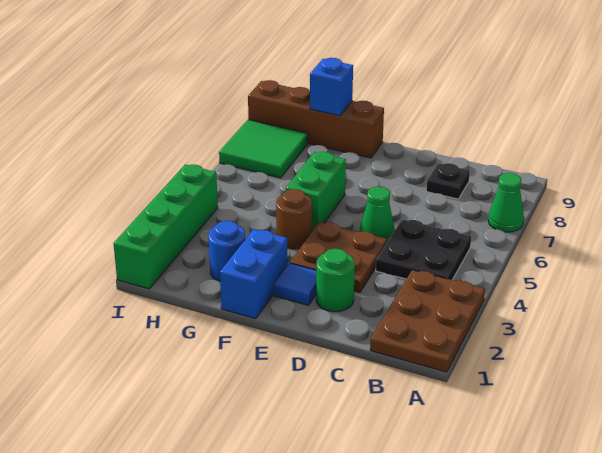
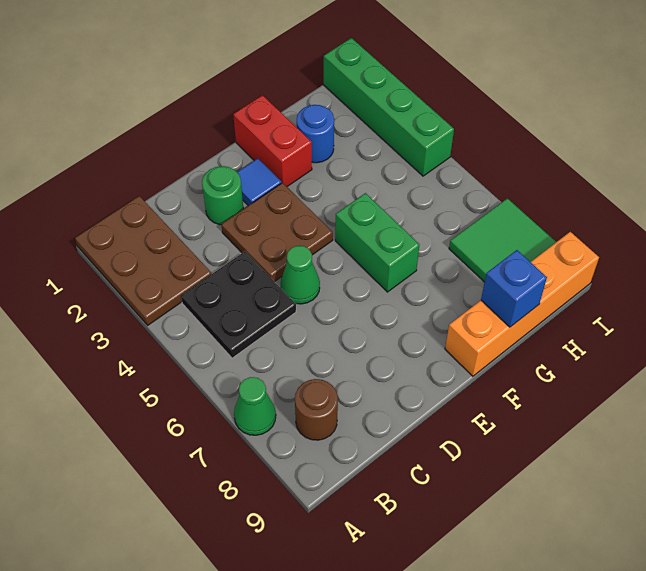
black plate C8 level 1 -> none
blue brick F1:F2 level 1 -> red brick F1:F2 level 1
brown round brick F4 level 1 -> brown round brick B8 level 1
brown brick F9:I9 level 1 -> orange brick F9:I9 level 1

